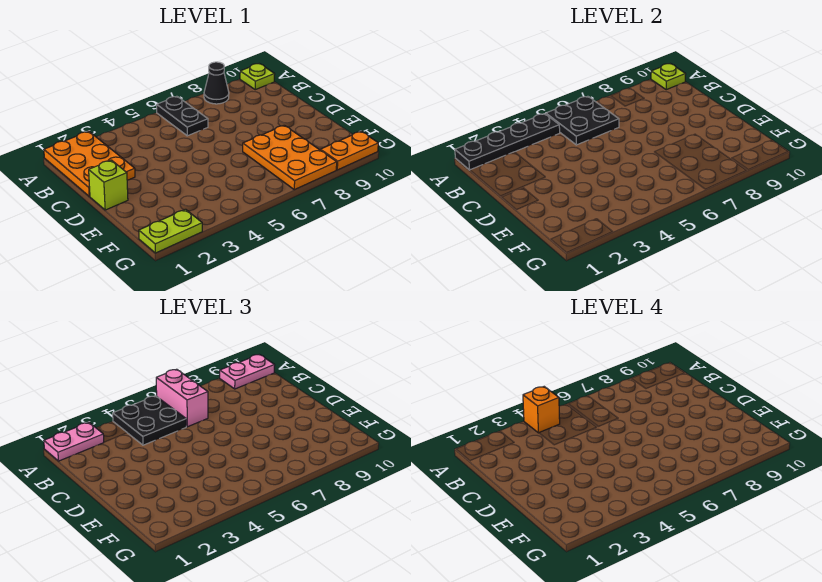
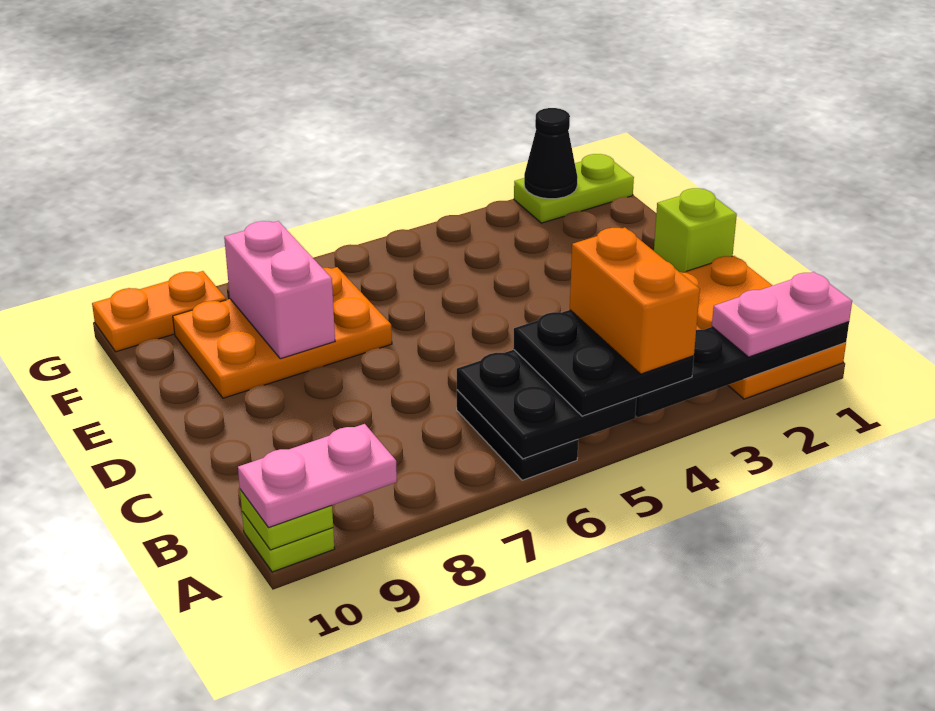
orange brick A4 level 4 -> orange brick A4:B4 level 4
pink brick A6:B6 level 3 -> pink brick E8:F8 level 2
black cone A8 level 1 -> black cone G2 level 2
orange plate E7:G8 level 1 -> orange plate E7:F9 level 1

